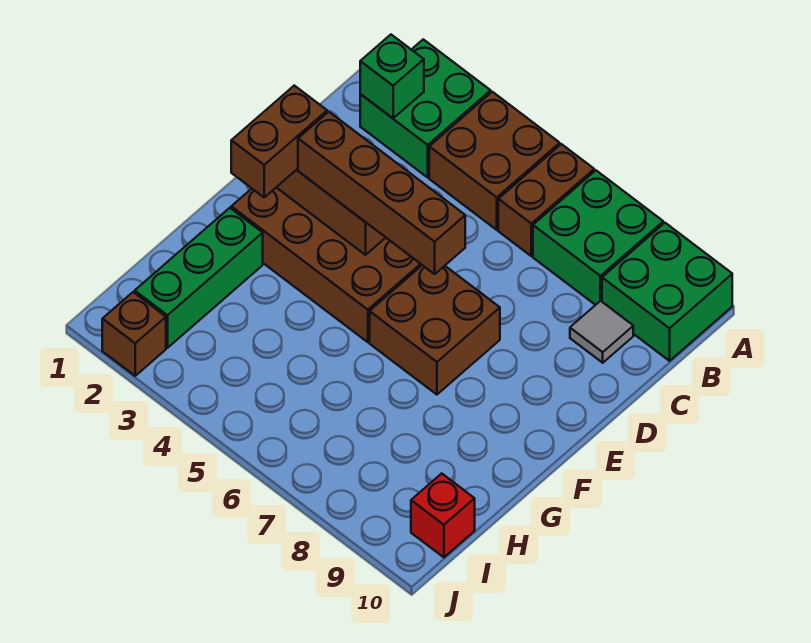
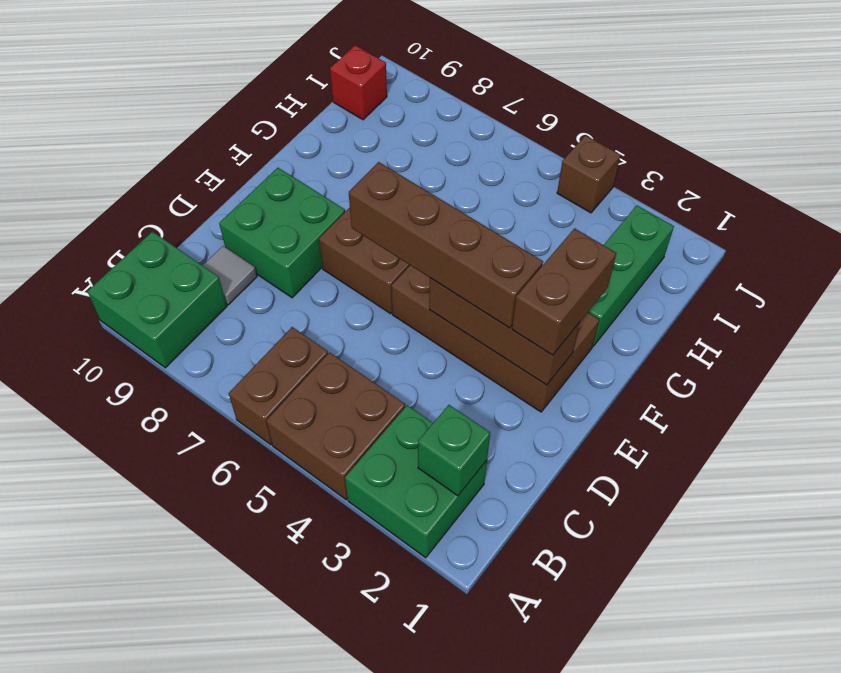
green brick A7:B8 level 1 -> green brick D8:E9 level 1
brown brick J2 level 1 -> brown brick J4 level 1

